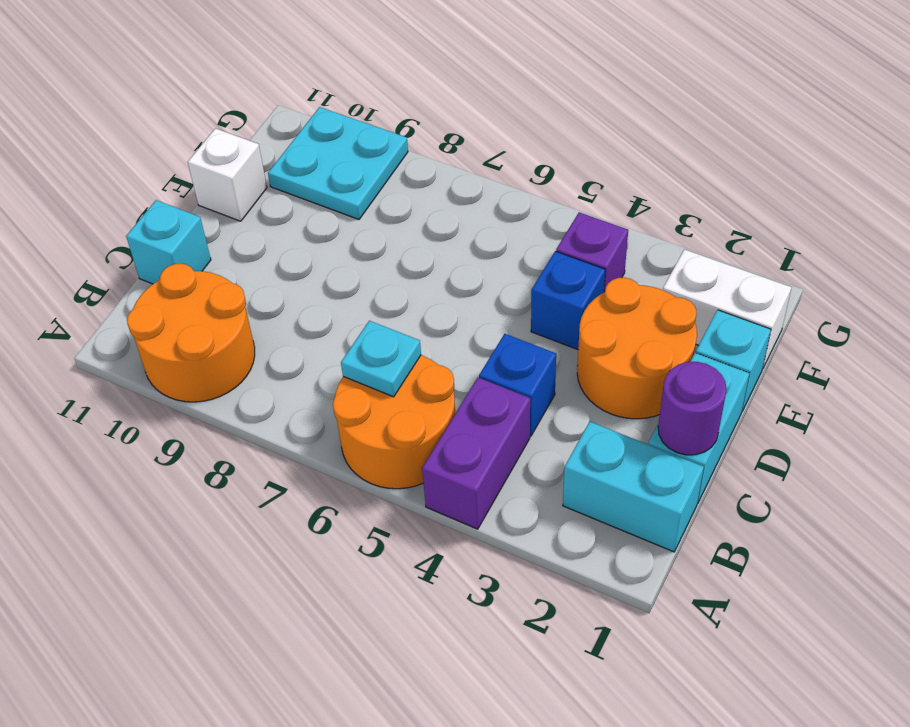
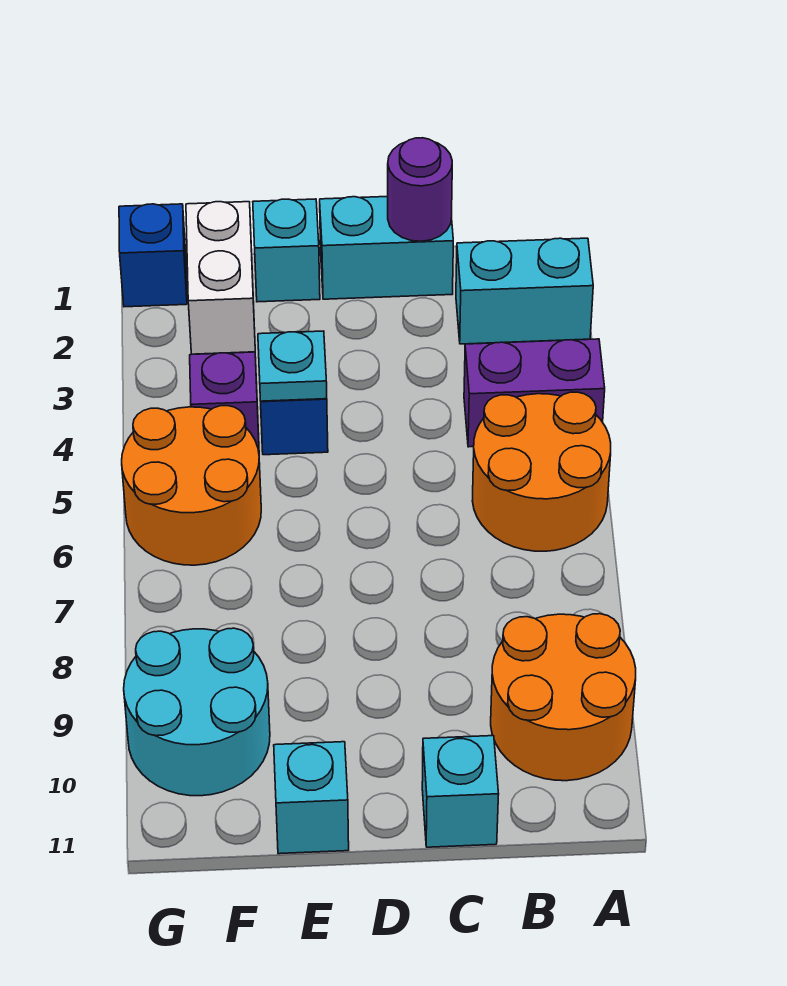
cyan brick B1:B2 level 1 -> cyan brick A2:B2 level 1
cyan plate B6 level 2 -> cyan plate E4 level 2
blue brick C4 level 1 -> blue brick G1 level 1
orange round brick D2:E3 level 1 -> orange round brick F5:G6 level 1
white brick E11 level 1 -> cyan brick E11 level 1
cyan plate F9:G10 level 1 -> cyan round brick F9:G10 level 1

